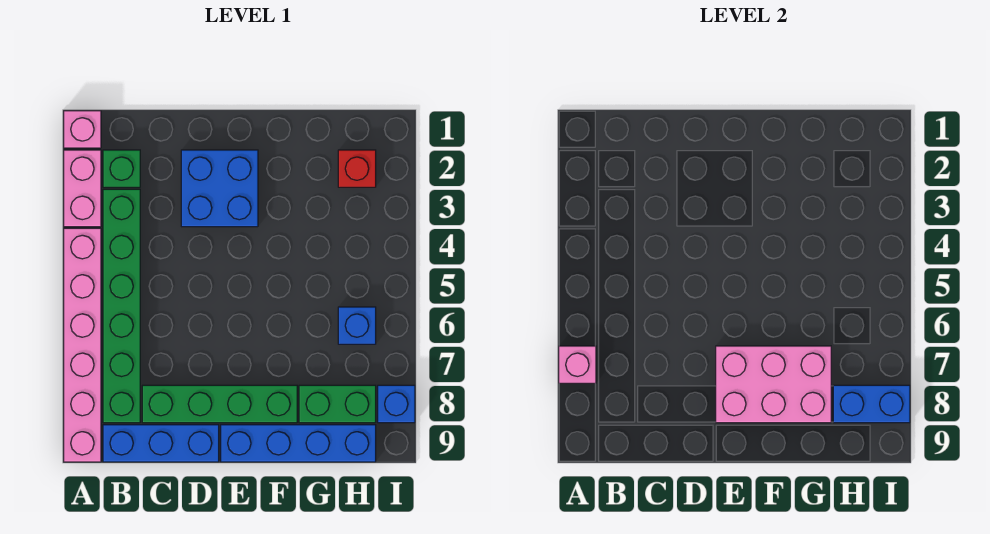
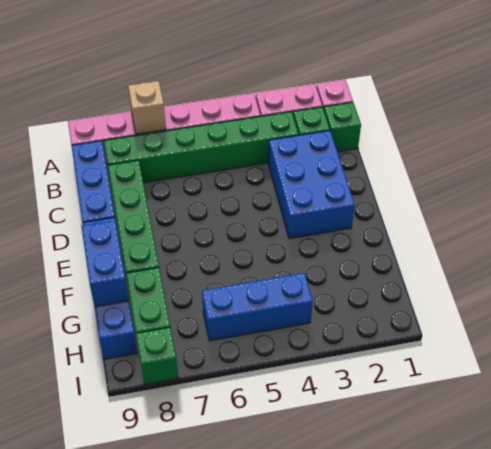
pink brick A7 level 2 -> tan brick A7 level 2
none -> green brick B1 level 1
blue brick D2:E3 level 1 -> blue brick C2:E3 level 1
pink brick E7:G8 level 2 -> none
red brick H2 level 1 -> none
blue brick H6 level 1 -> blue brick H4:H6 level 1
blue brick H8:I8 level 2 -> blue brick F9:G9 level 2
blue brick I8 level 1 -> green brick I8 level 1

